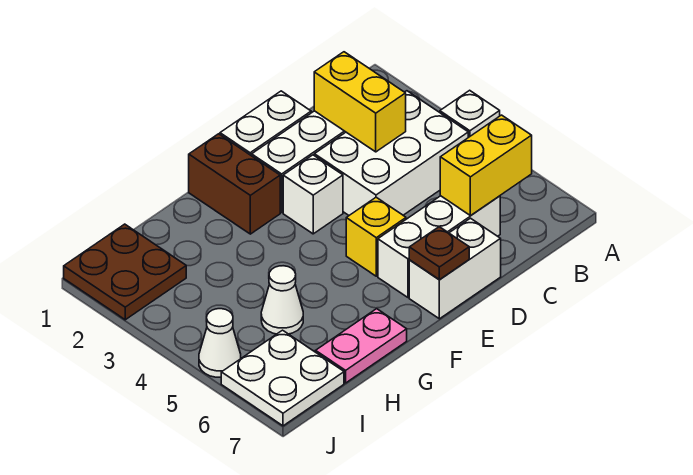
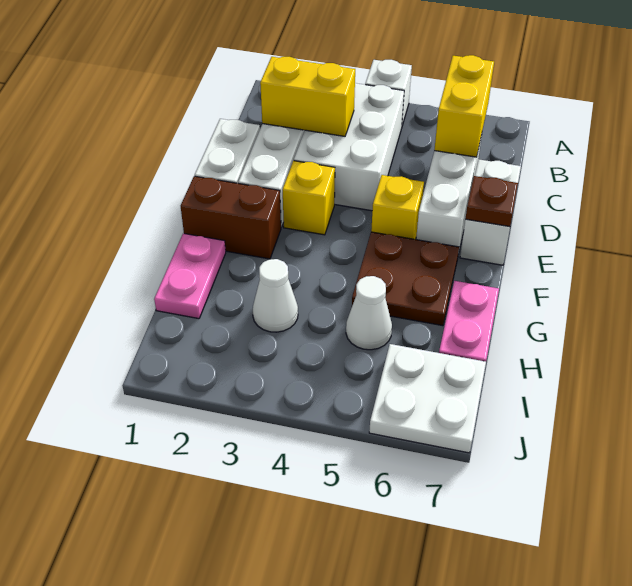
white brick E3 level 1 -> yellow brick E3 level 1
none -> pink plate G1:H1 level 1
brown plate I1:J2 level 1 -> brown plate F5:G6 level 1
white cone J5 level 1 -> white cone H3 level 1

